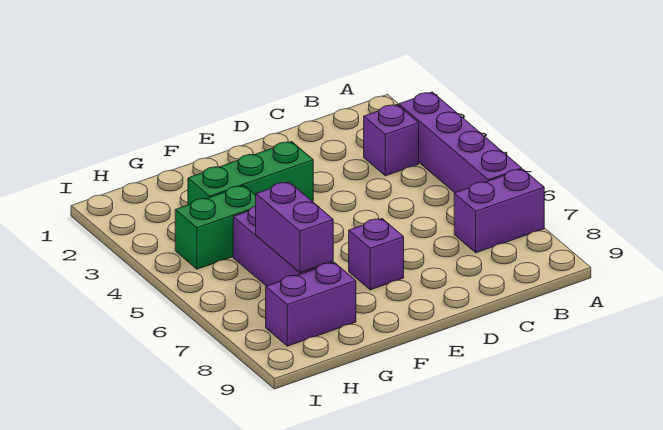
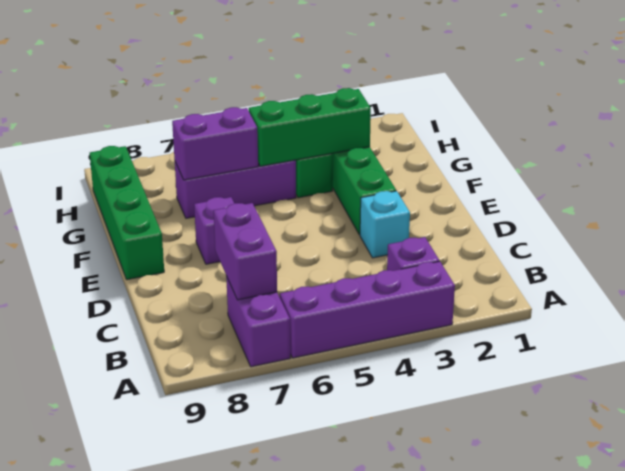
none -> cyan brick D3 level 1
none -> green brick E9:H9 level 1
none -> green brick G3:G5 level 2
purple brick G8:H8 level 1 -> purple brick B7:C7 level 2

